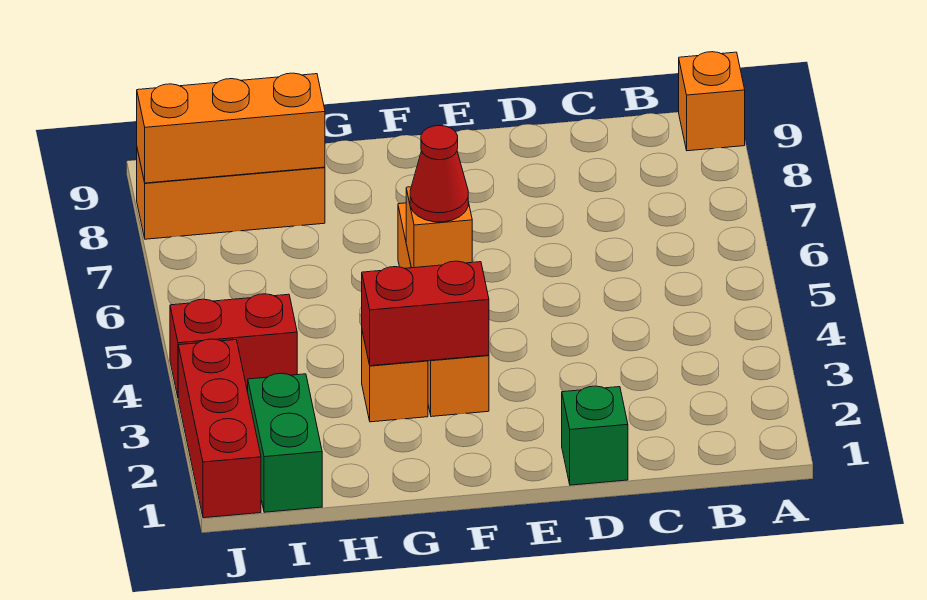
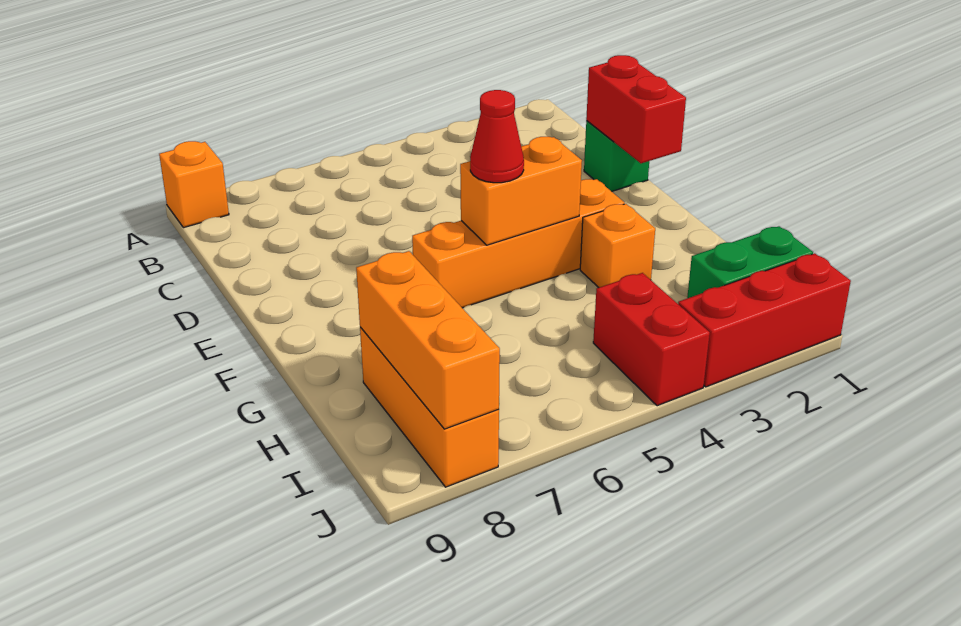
red brick F3:G3 level 2 -> red brick D1:E1 level 2
orange brick F5 level 2 -> orange brick F4:F5 level 2

